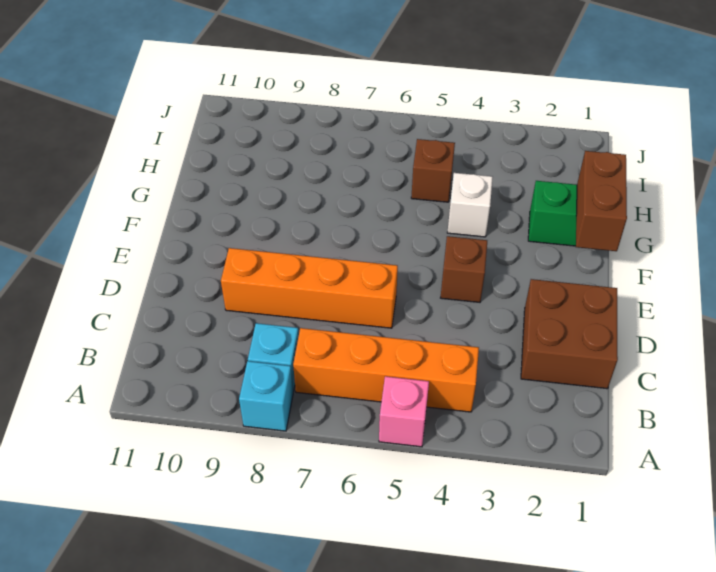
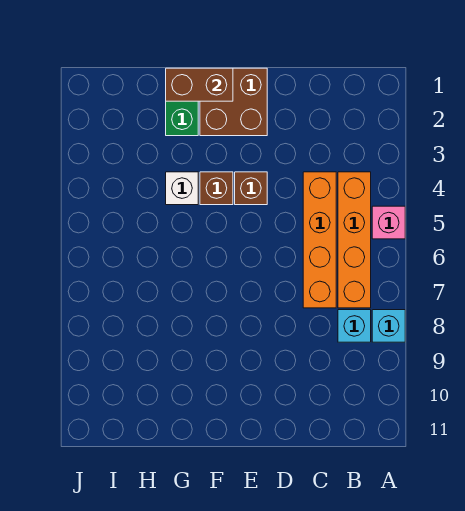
brown brick C1:D2 level 1 -> brown brick E1:F2 level 1
orange brick D6:D9 level 1 -> orange brick C4:C7 level 1
brown brick H5 level 1 -> brown brick F4 level 1

